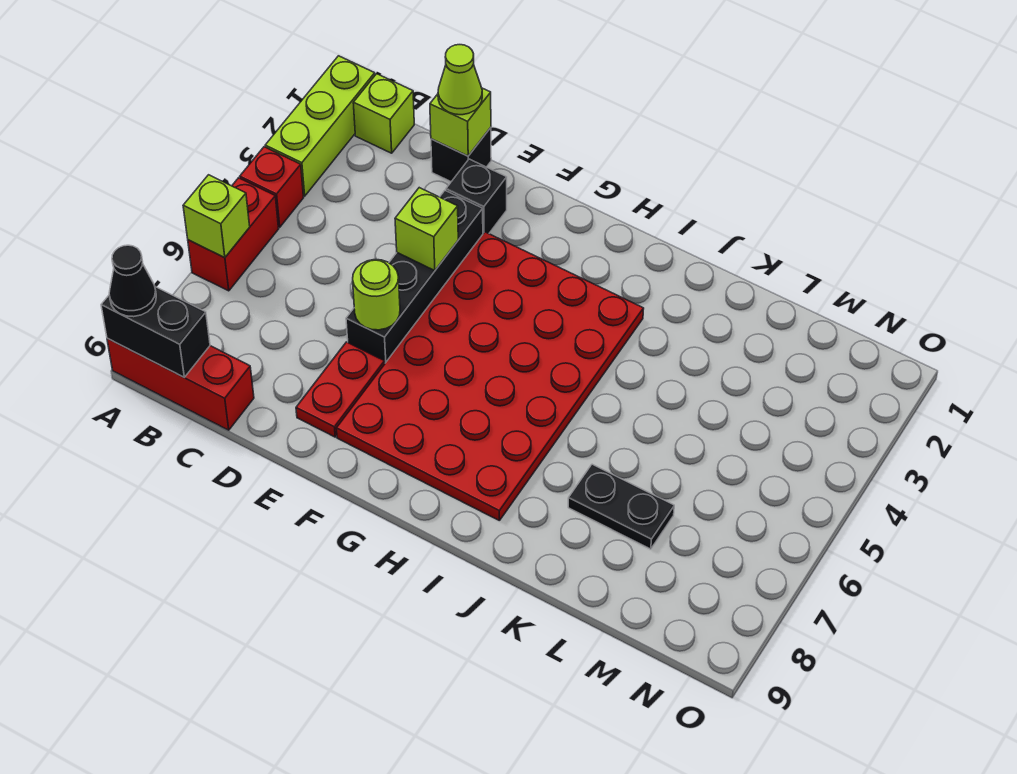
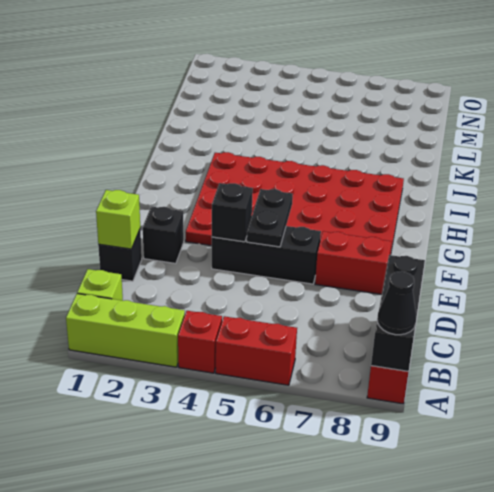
lime brick A6 level 2 -> none
black brick A9:B9 level 2 -> black brick A9:C9 level 2
lime cone D1 level 3 -> none
black brick E3:E6 level 1 -> black brick E4:E6 level 1
lime brick E4 level 2 -> black brick E4 level 2
lime round brick E6 level 2 -> none
red plate E7:E8 level 1 -> red brick E7:E8 level 1
black plate K7:L7 level 1 -> black plate E5:F5 level 2

